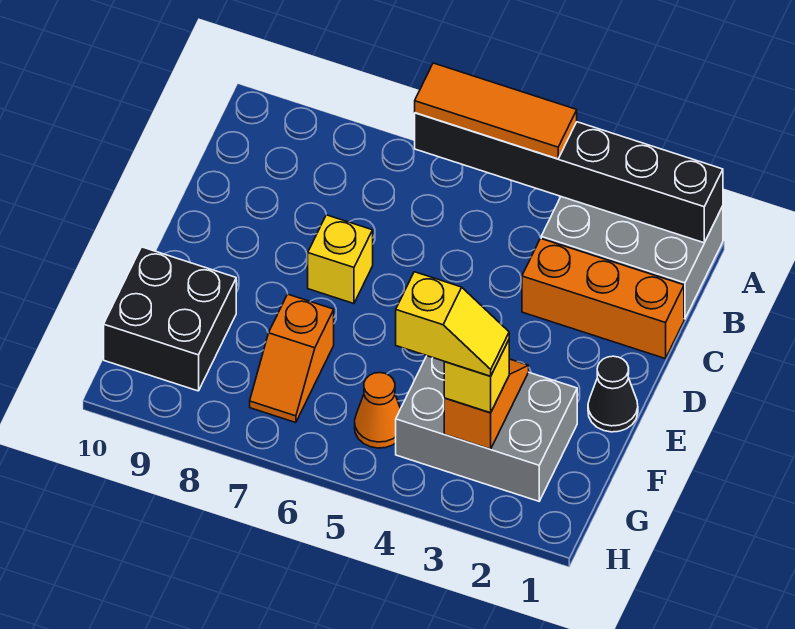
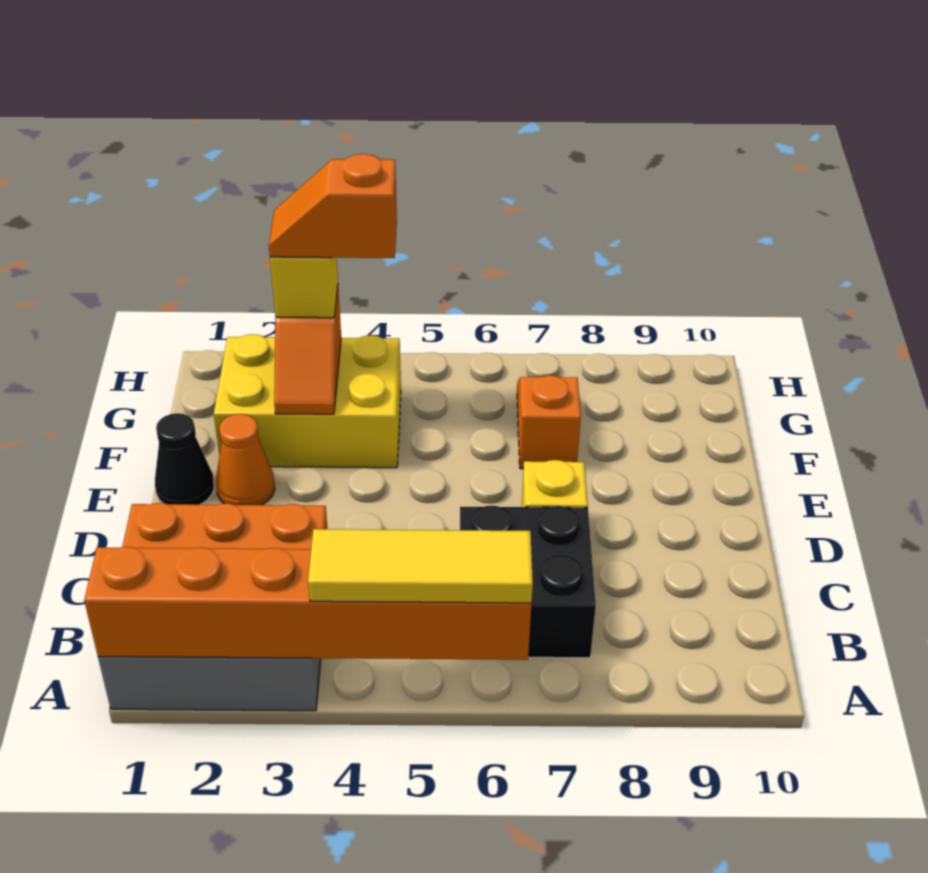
black brick A1:A6 level 2 -> orange brick A1:A6 level 2
orange tile A4:A6 level 3 -> yellow tile A4:A6 level 3
grey brick F2:G4 level 1 -> yellow brick F2:G4 level 1
black brick F9:G10 level 1 -> black brick B6:C7 level 1
yellow slope G3:G4 level 4 top 4 -> orange slope G3:G4 level 4 top 4
orange cone G5 level 1 -> orange cone E2 level 1

